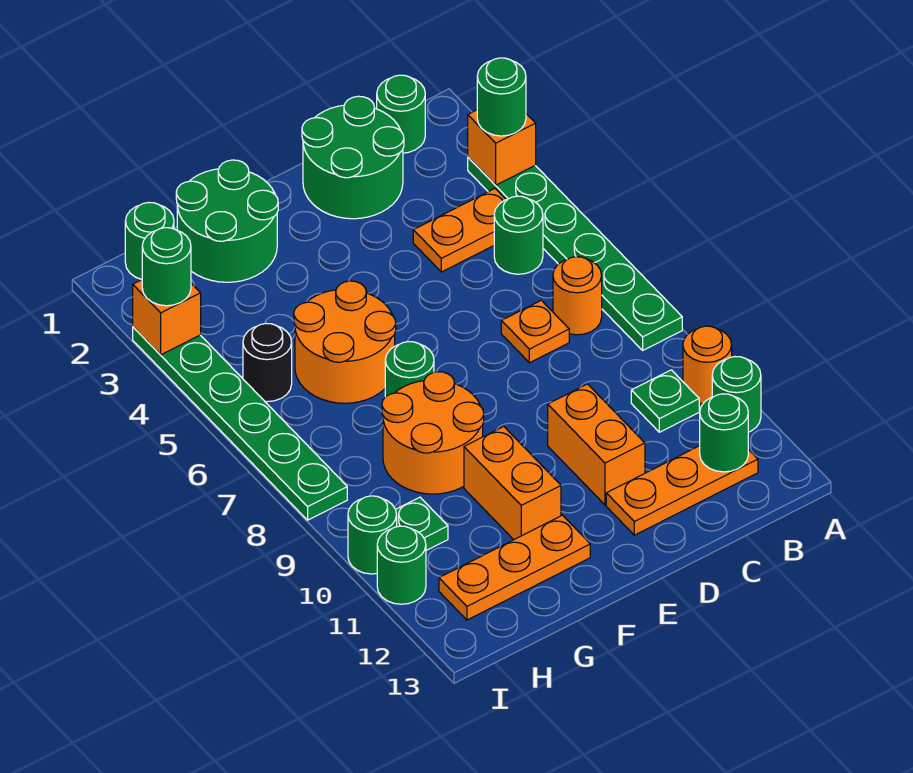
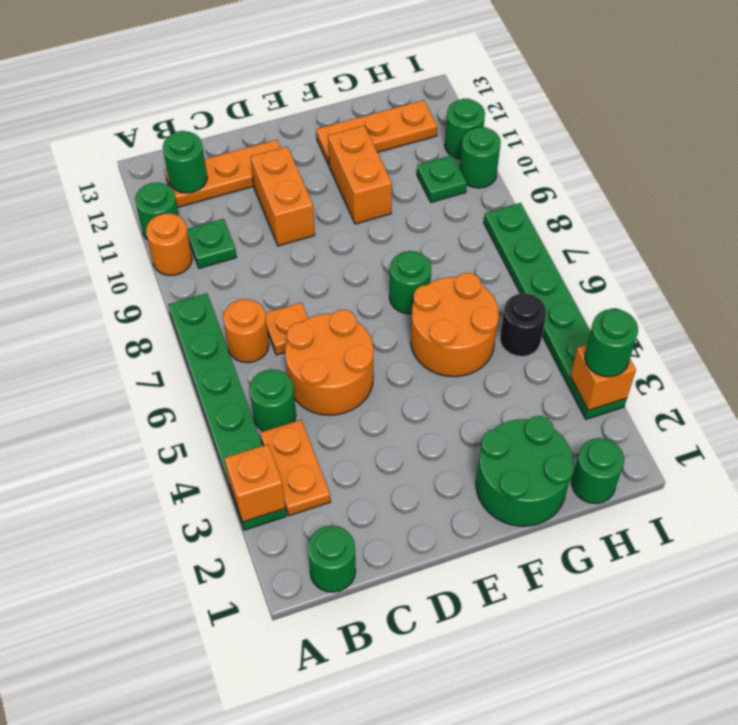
green round brick A3 level 3 -> none
orange plate B4:C4 level 1 -> orange plate B3:B4 level 1
green round brick C1:D2 level 1 -> none
orange round brick F8:G9 level 1 -> orange round brick C5:D6 level 1

